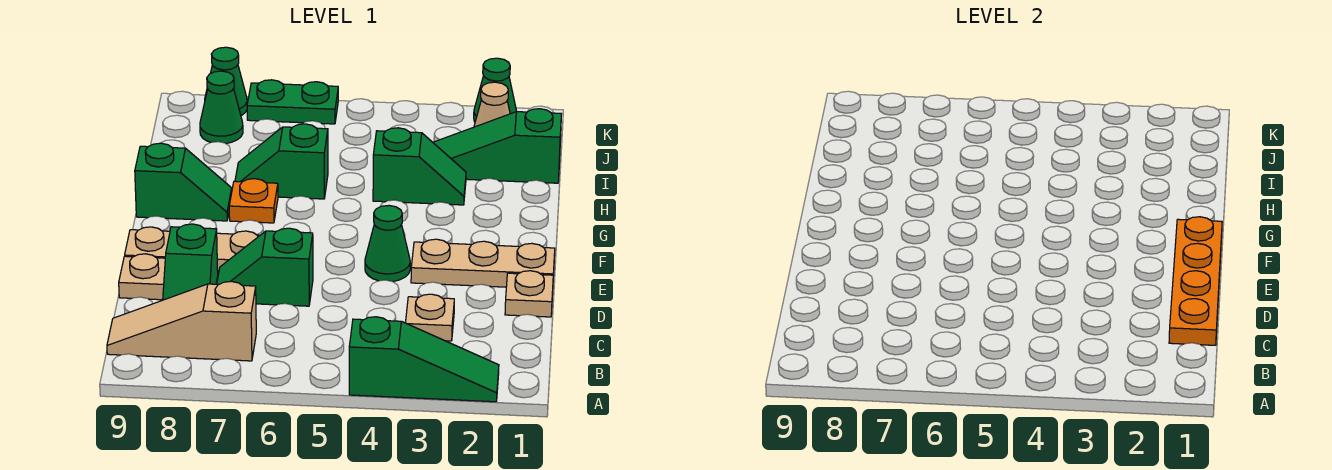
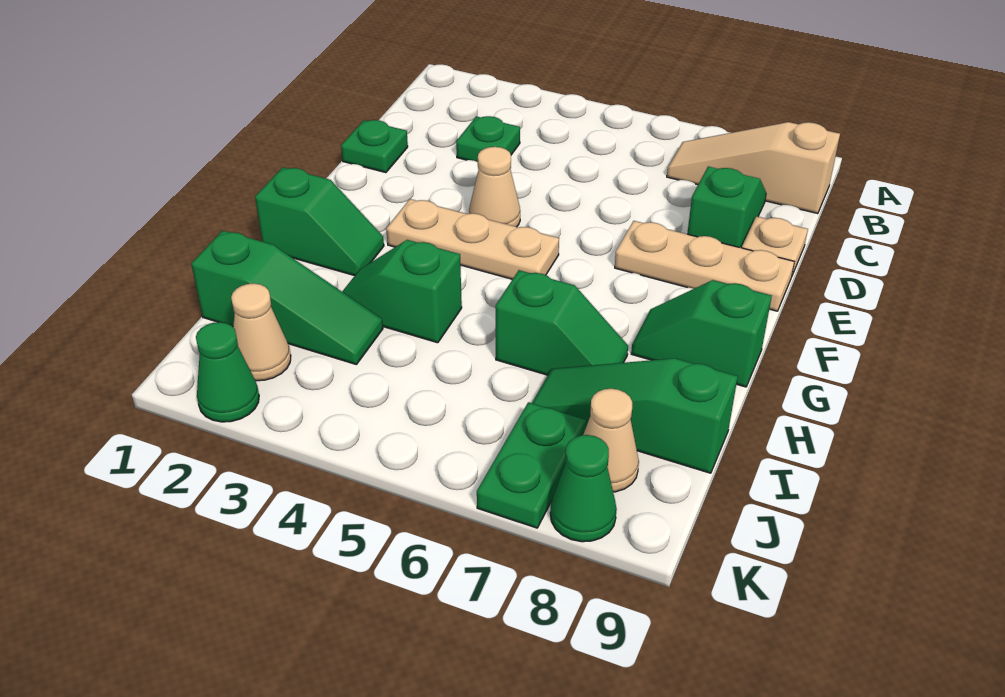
green slope A2:A4 level 1 top 4 -> green slope I7:I9 level 1 top 9
tan slope B7:B9 level 1 top 7 -> tan slope B7:B9 level 1 top 9
orange plate C1:F1 level 2 -> none
tan plate C3 level 1 -> green plate C3 level 1
tan plate D1 level 1 -> green plate D1 level 1
green slope D6:D7 level 1 top 6 -> green slope G1:G2 level 1 top 1
tan plate E1:E3 level 1 -> tan plate F3:F5 level 1
green cone E4 level 1 -> tan cone E4 level 1
orange plate G7 level 1 -> none
green cone J8 level 1 -> tan cone J8 level 1
green plate K6:K7 level 1 -> green plate J7:K7 level 1

